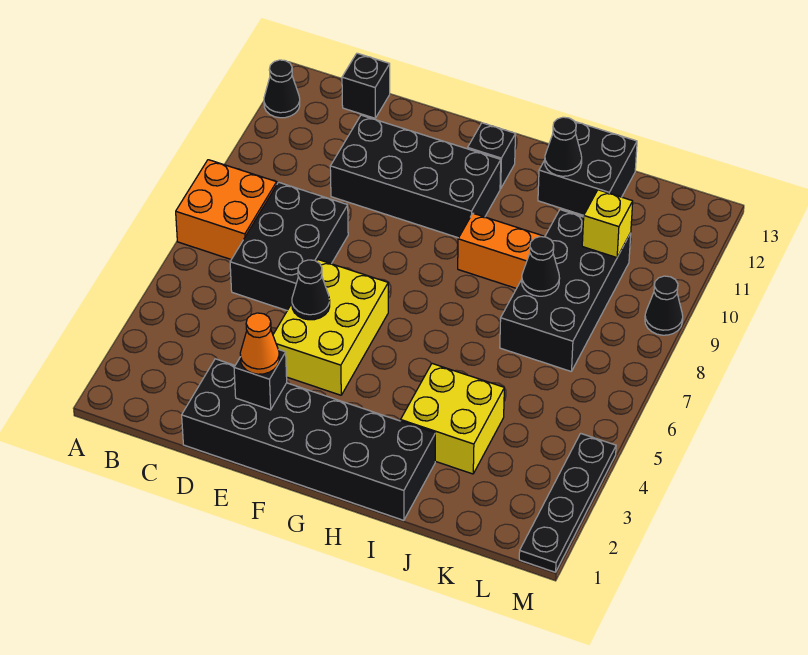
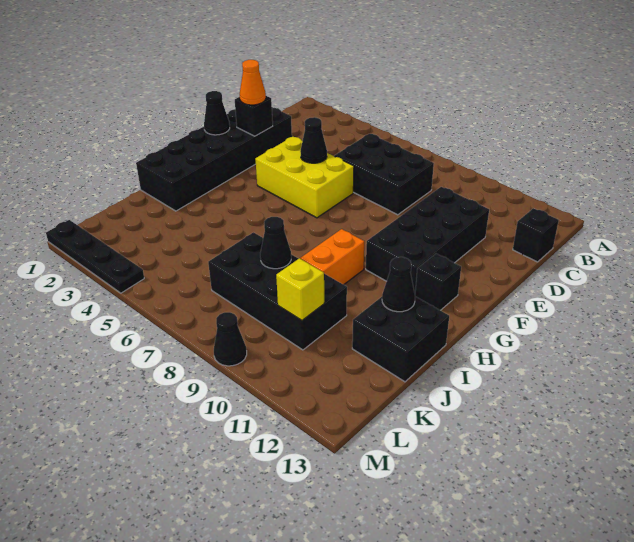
orange brick A7:B8 level 1 -> none
black cone A12 level 1 -> black cone F1 level 2
yellow brick I3:J4 level 1 -> none

